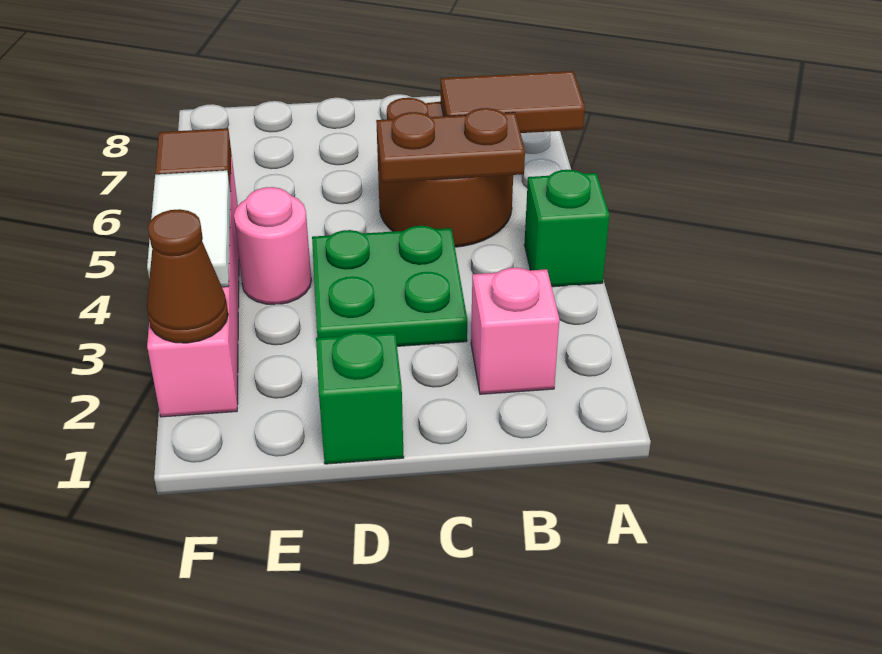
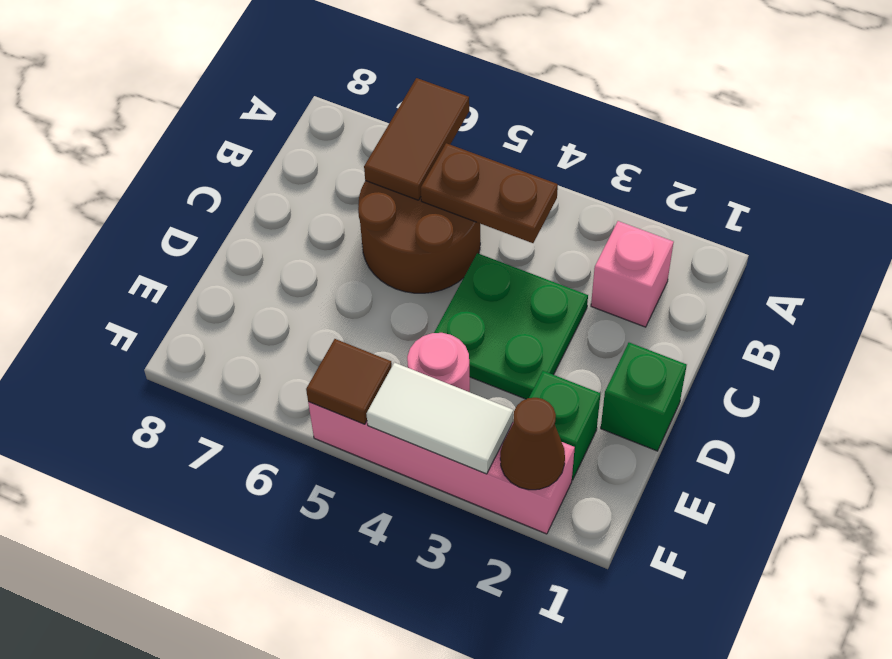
green brick A4 level 1 -> green brick E2 level 1
brown plate B5:C5 level 2 -> brown plate B4:B5 level 2

